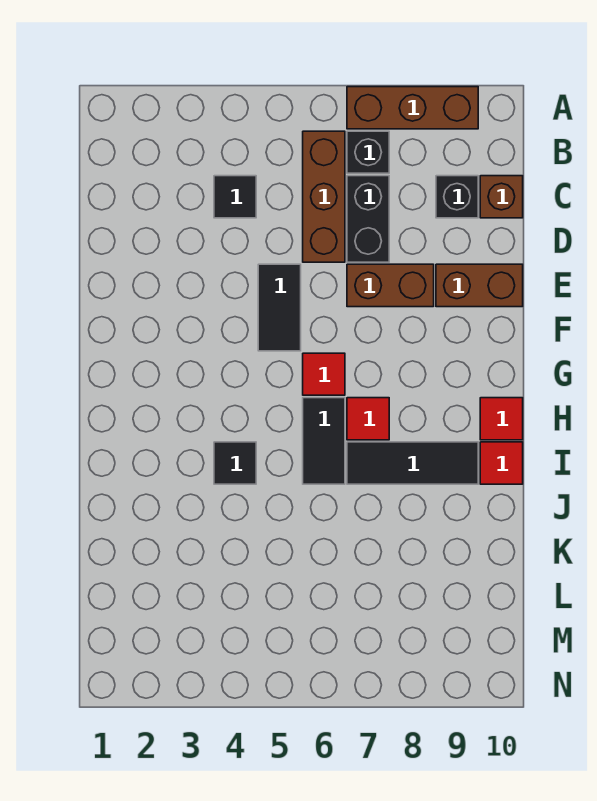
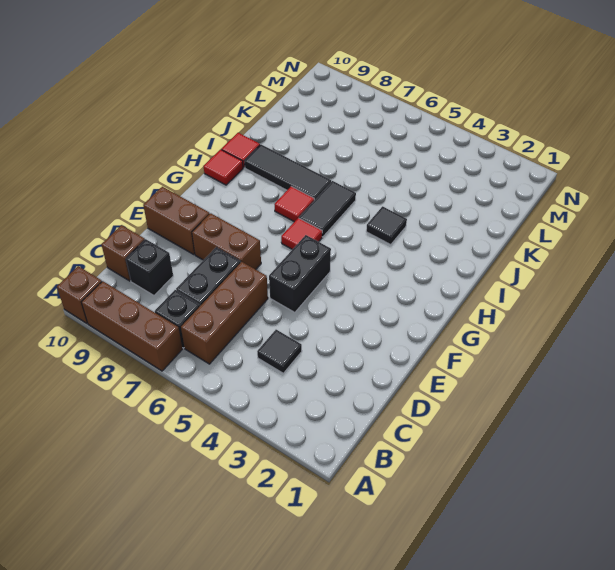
none -> brown brick A10 level 1
black tile E5:F5 level 1 -> black brick E5:F5 level 1

